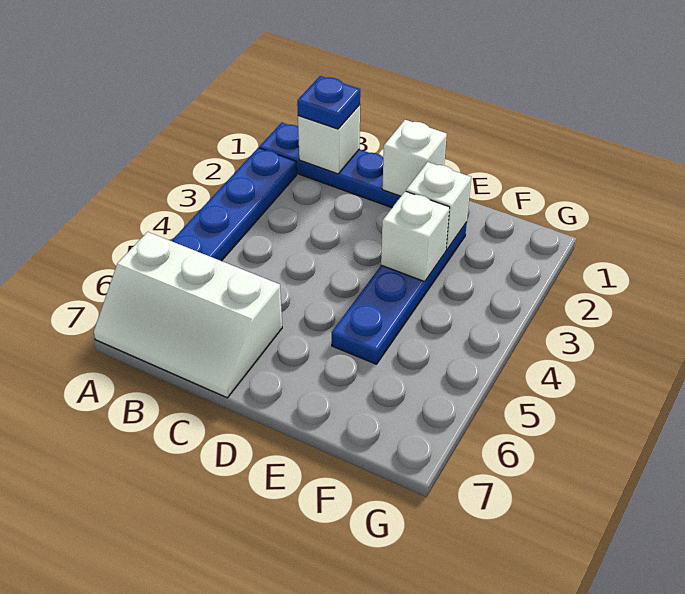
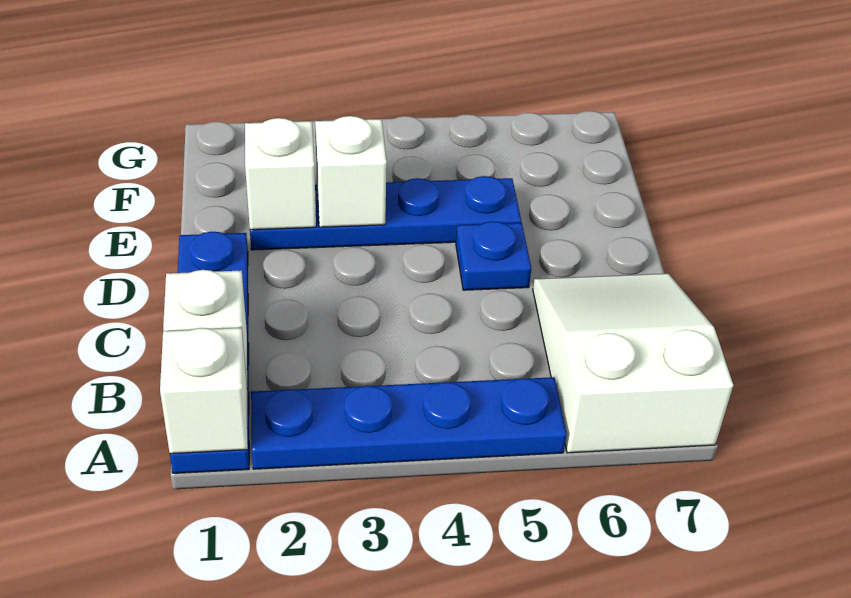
white slope A6:C7 level 1 top 6 -> white slope A6:C7 level 1 top A
blue plate B1 level 3 -> blue plate D5 level 1
white brick D1 level 2 -> white brick A1 level 2

